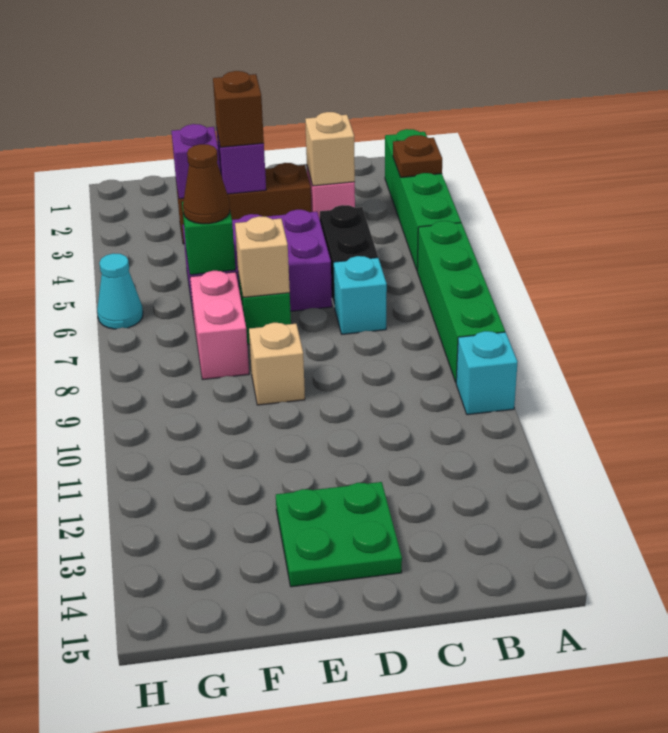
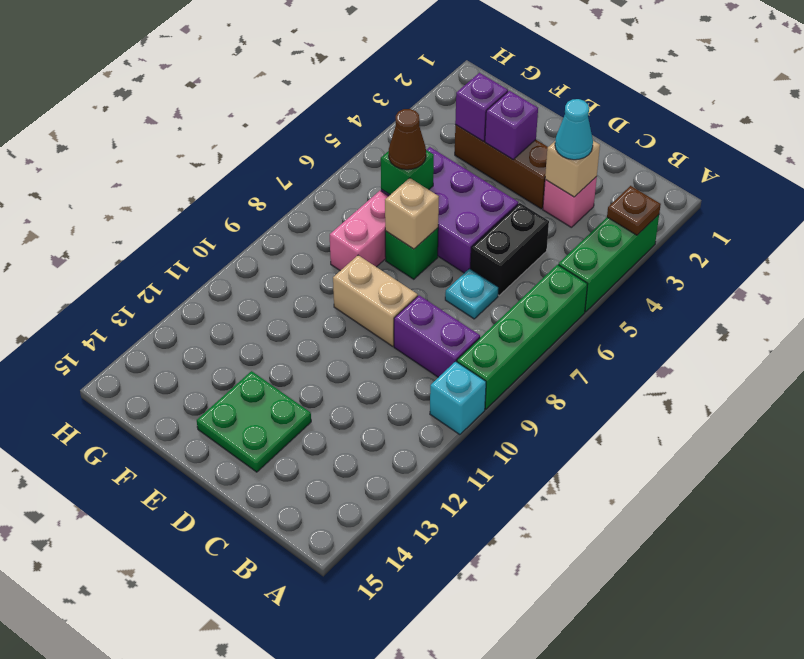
green brick A2:A5 level 1 -> green brick A3:A5 level 1
none -> purple brick B9:C9 level 1
cyan brick C7 level 1 -> cyan plate C7 level 1
brown brick E3 level 3 -> none
tan brick E9 level 1 -> tan brick D9:E9 level 1
cyan cone H6 level 1 -> cyan cone C3 level 3

